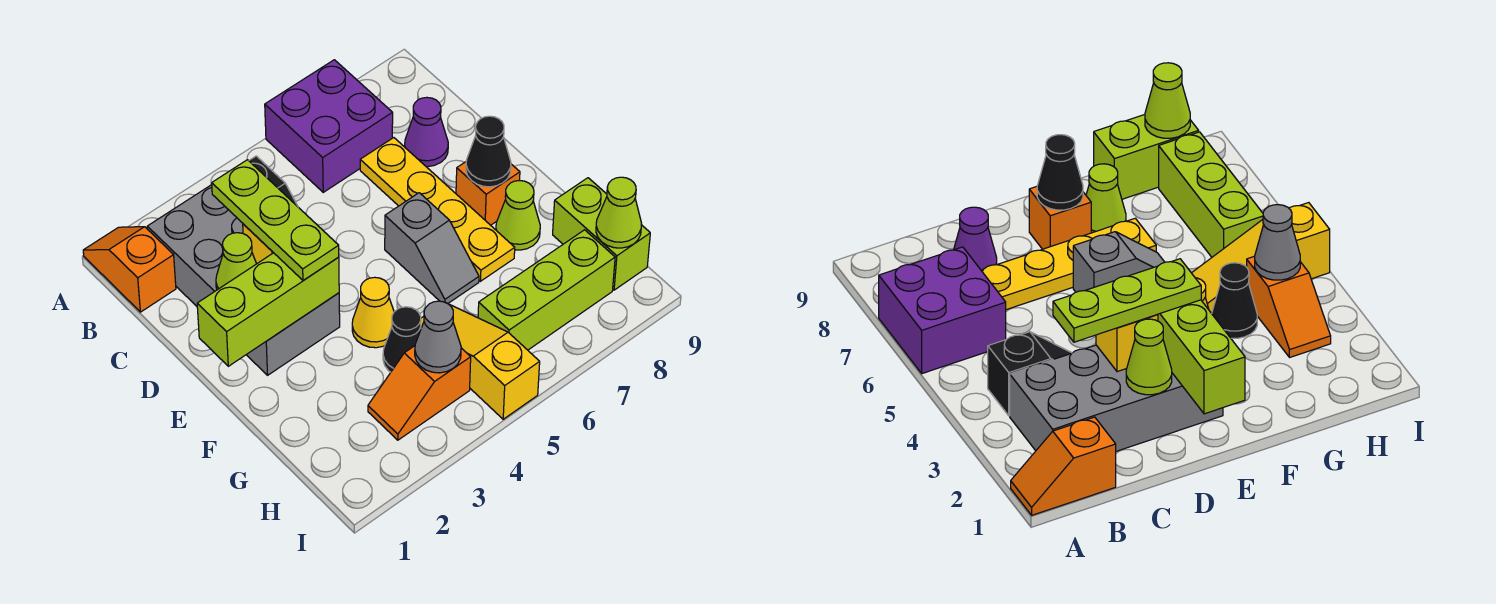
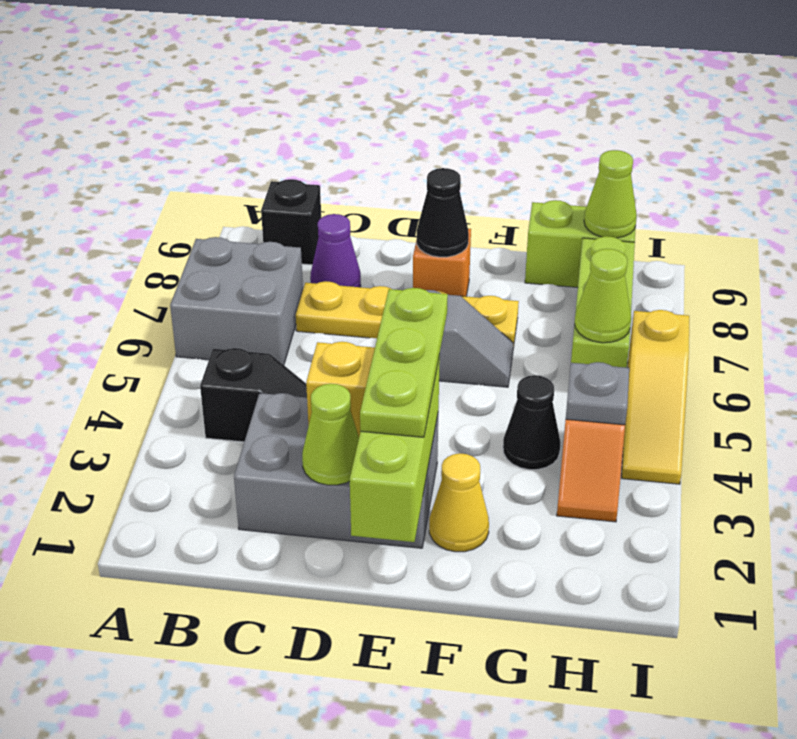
orange slope A1:B1 level 1 top B -> none
purple brick A6:B7 level 1 -> grey brick A6:B7 level 1
grey brick B2:E3 level 1 -> grey brick C2:E3 level 1
none -> black brick B9 level 1
lime plate C3:E3 level 3 -> lime plate E2:E4 level 3
yellow cone F4 level 1 -> yellow cone F2 level 1
lime cone F8 level 1 -> lime cone H6 level 2
yellow slope G5:I5 level 1 top I -> yellow slope I4:I6 level 1 top 6
grey cone H4 level 2 -> grey plate H4 level 2

